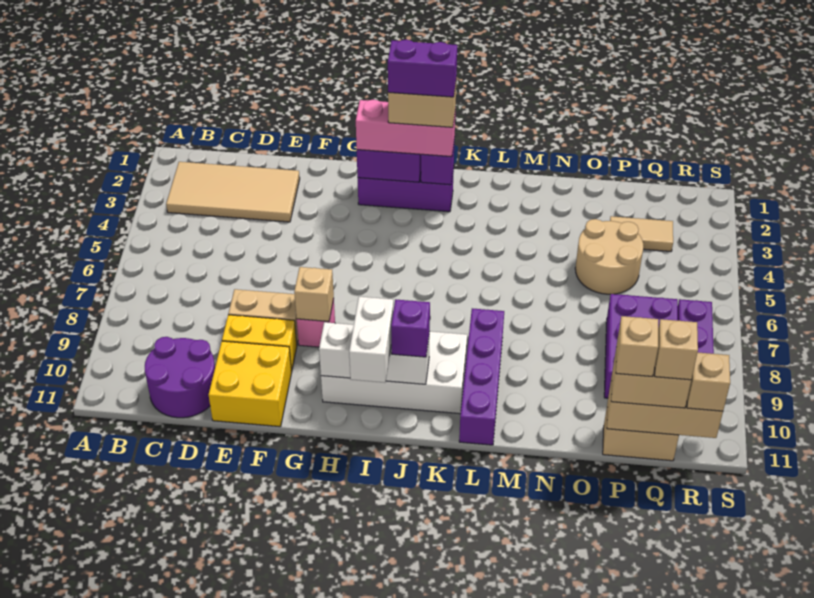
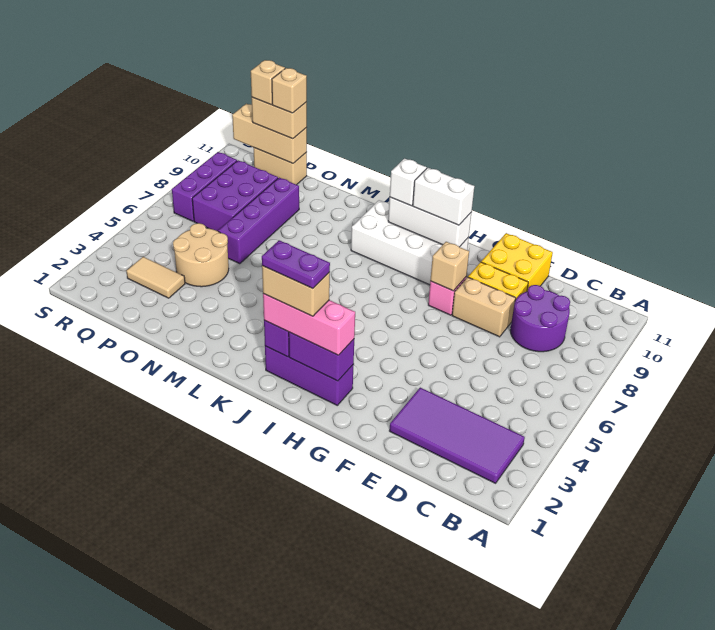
tan tile B2:E3 level 1 -> purple tile B2:E3 level 1
purple round brick C10:D11 level 1 -> purple round brick C8:D9 level 1
purple brick I2:J2 level 5 -> purple plate I2:J2 level 5
white brick I10:I11 level 3 -> white brick H10:I10 level 3
purple brick J10 level 3 -> white brick J10 level 3
purple brick L8:L11 level 1 -> purple brick O6:O9 level 1
tan brick R11 level 3 -> none

